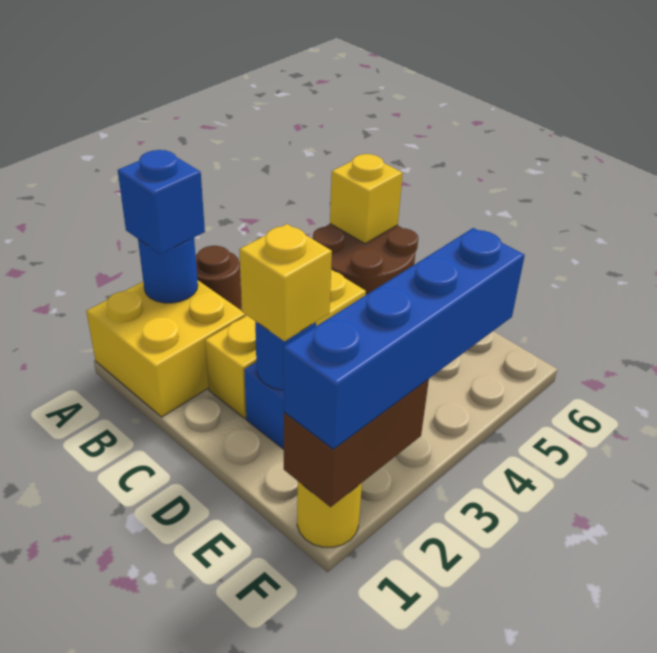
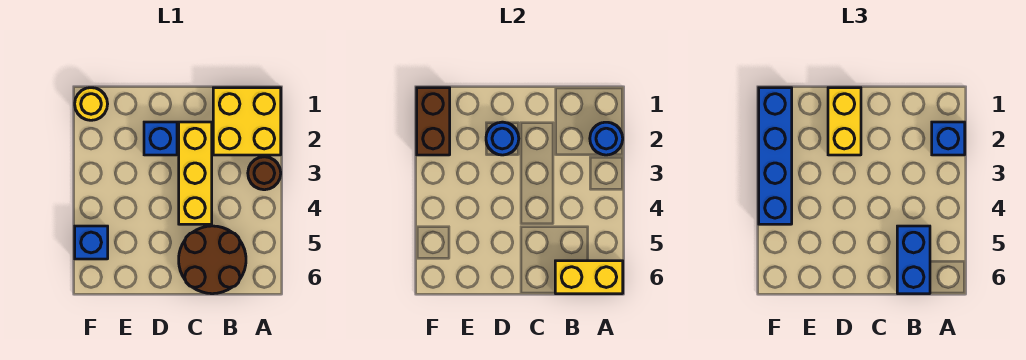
none -> blue brick B5:B6 level 3
yellow brick B6 level 2 -> yellow brick A6:B6 level 2
yellow brick D2 level 3 -> yellow brick D1:D2 level 3
none -> blue brick F5 level 1

